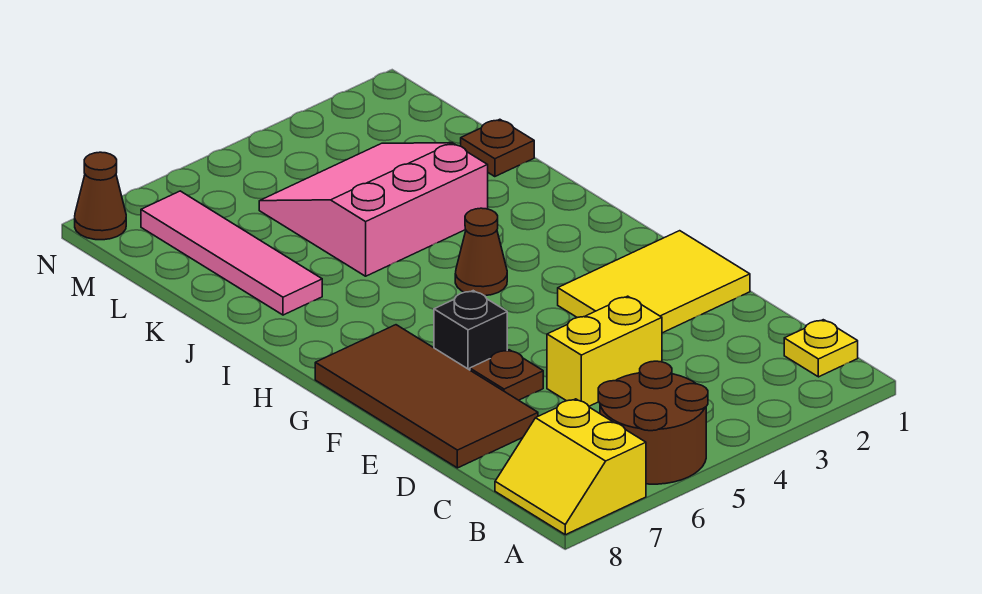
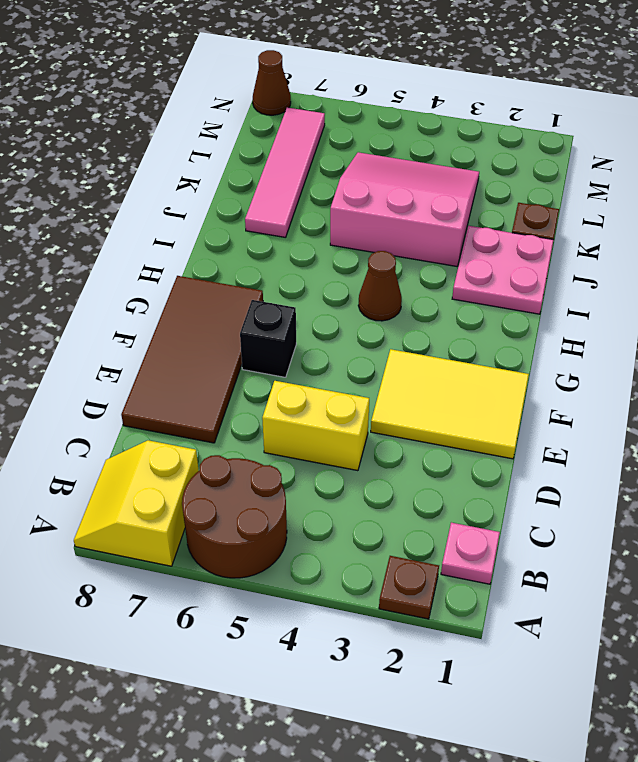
yellow plate B1 level 1 -> pink plate B1 level 1
brown plate E6 level 1 -> brown plate A2 level 1
none -> pink plate I1:J2 level 1

